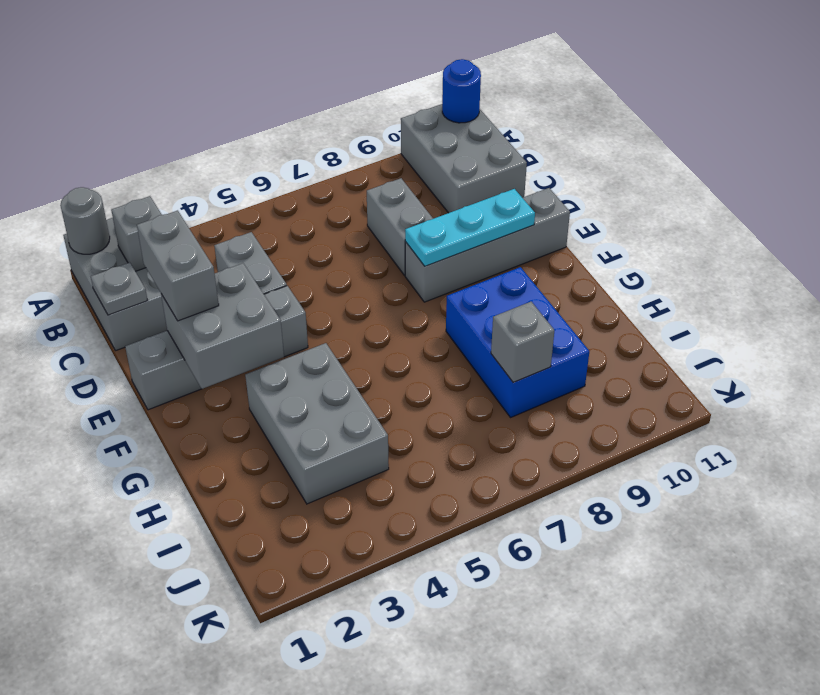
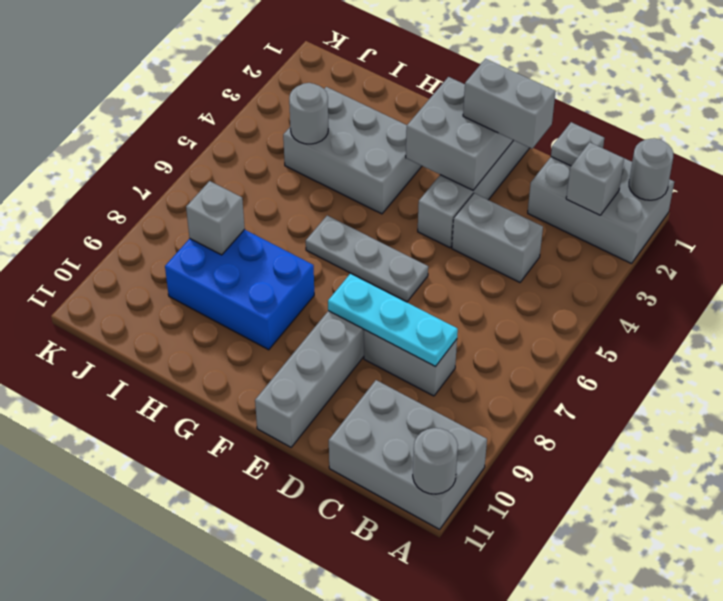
blue round brick A11 level 2 -> grey round brick A11 level 2
none -> grey plate E6:G6 level 1
cyan plate E8:E10 level 2 -> cyan plate C8:E8 level 2
none -> grey round brick I4 level 2

